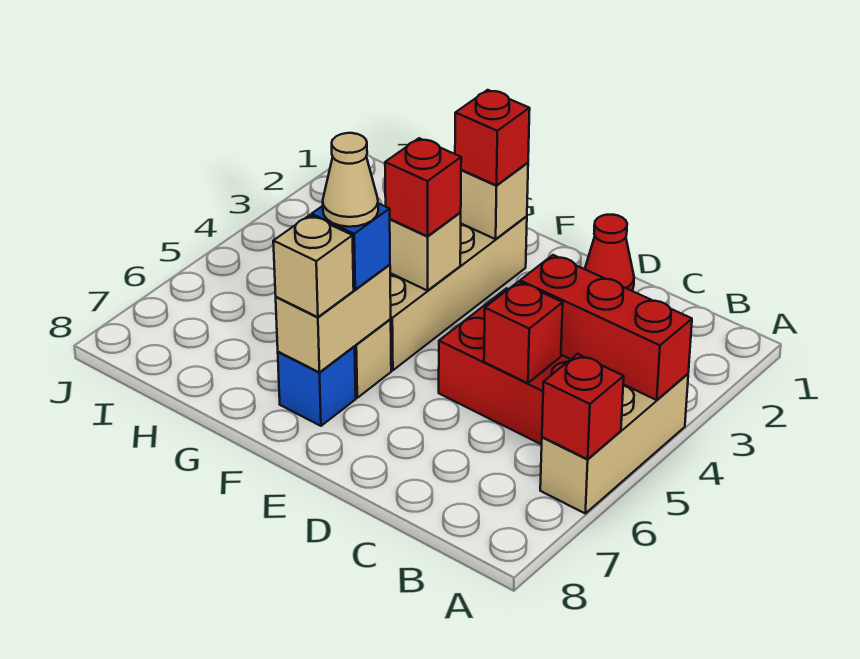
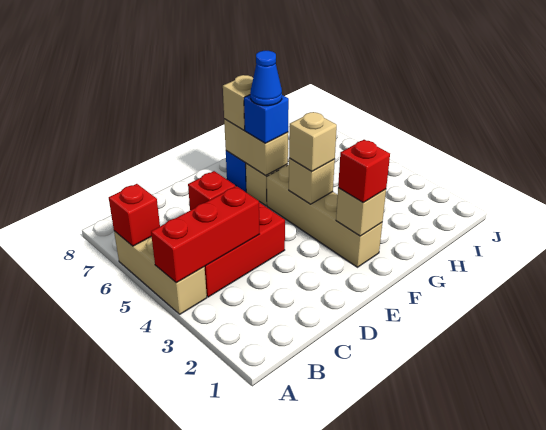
red cone D1 level 1 -> none
red brick F4 level 3 -> tan brick F4 level 3
tan cone F6 level 4 -> blue cone F6 level 4

